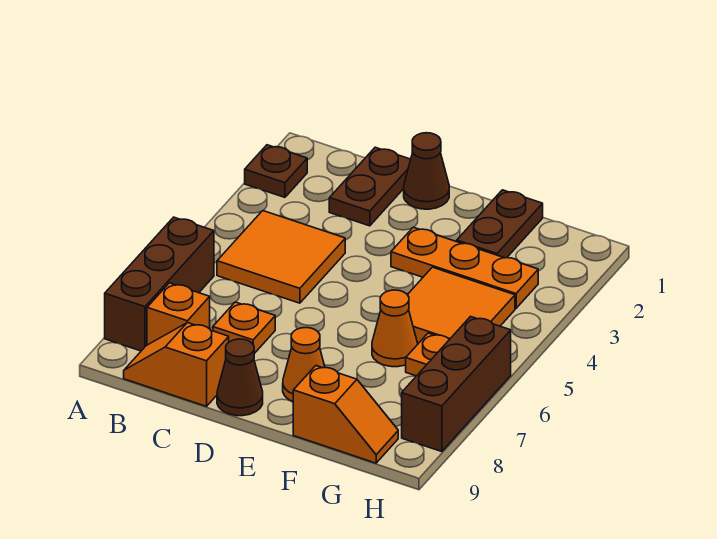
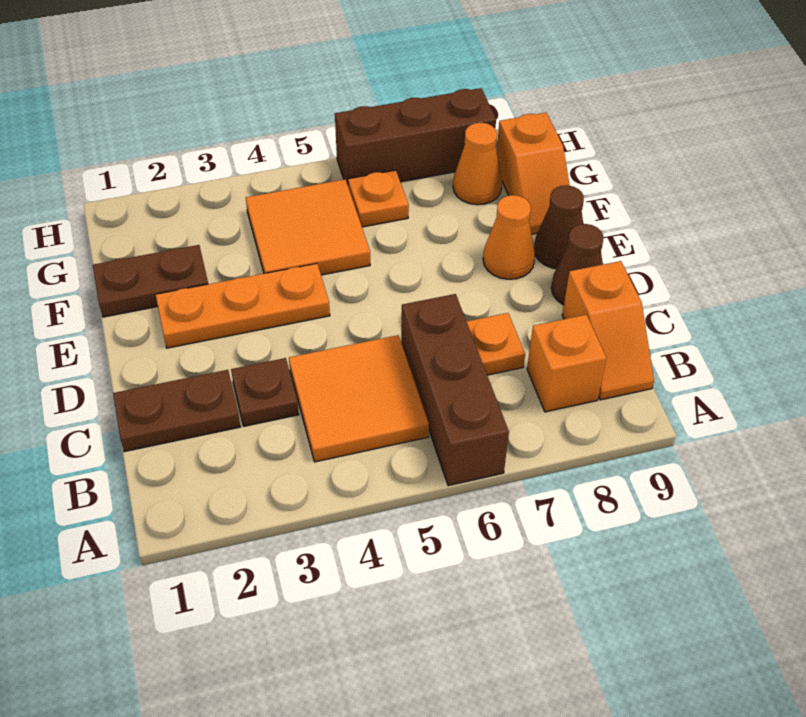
brown plate A2 level 1 -> brown plate C3 level 1
brown brick A6:A8 level 1 -> brown brick A6:C6 level 1
brown cone D1 level 1 -> brown cone E9 level 1
orange plate E3:G3 level 1 -> orange plate E2:E4 level 1
orange cone F6 level 1 -> orange cone G8 level 1
orange slope F9:G9 level 1 top F -> orange slope F9:G9 level 1 top G

